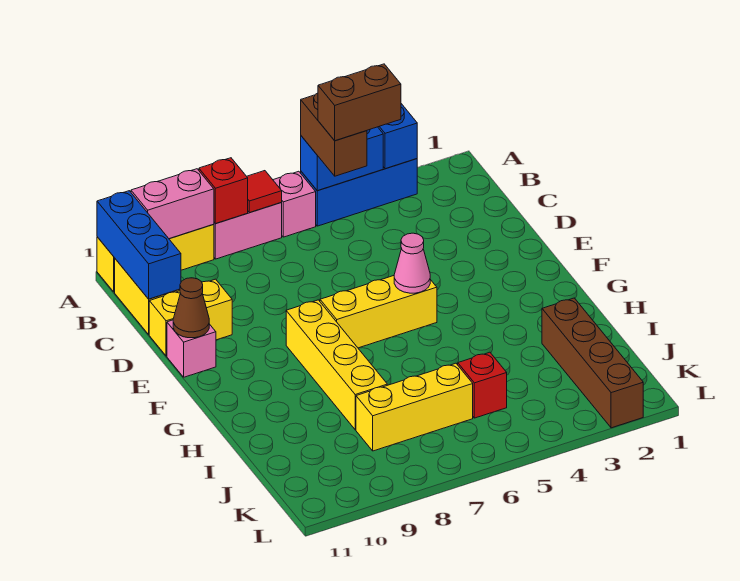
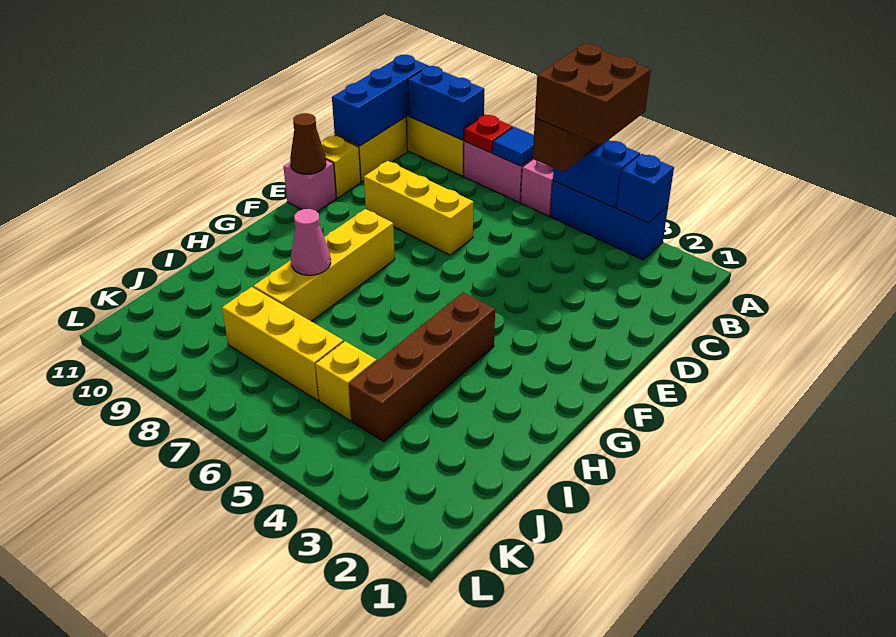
red tile A7 level 2 -> blue tile A7 level 2
red brick A8 level 2 -> red plate A8 level 2
pink brick A9:A10 level 2 -> blue brick A9:A10 level 2
brown brick B4:B5 level 4 -> brown brick A4:B5 level 4
yellow brick D10:D11 level 1 -> yellow brick D11 level 1
yellow brick F5:F7 level 1 -> yellow brick D7:D9 level 1
pink cone F5 level 2 -> pink cone H8 level 2
brown brick I2:L2 level 1 -> brown brick G4:J4 level 1
red brick J5 level 1 -> yellow brick J5 level 1

